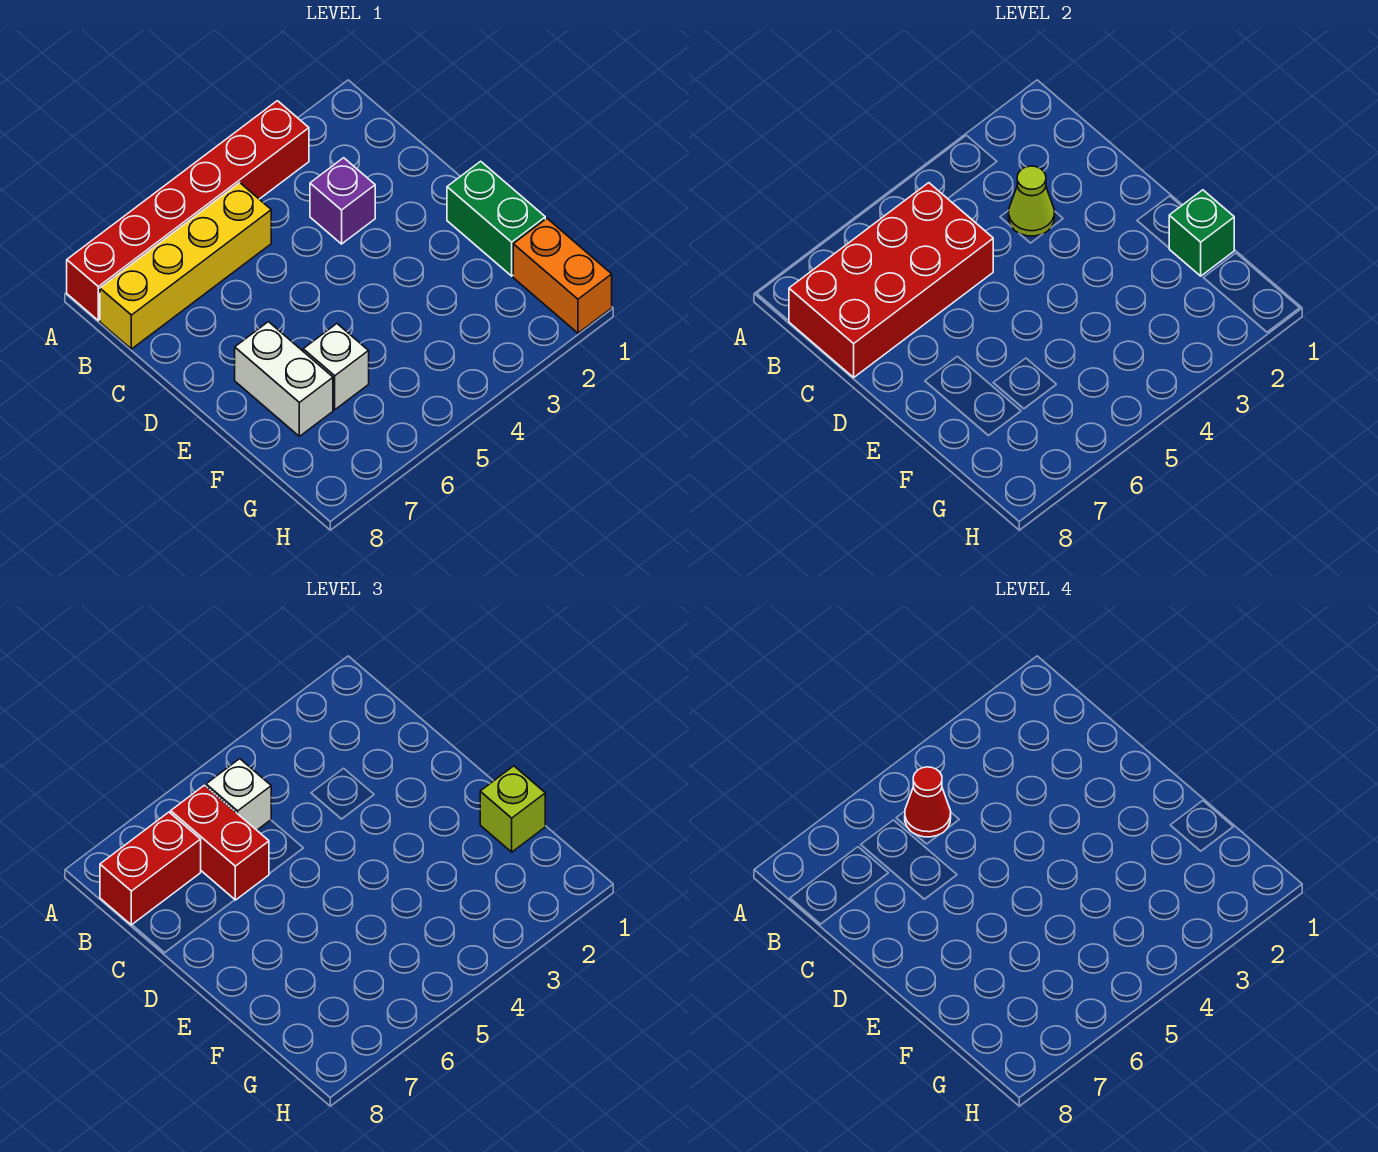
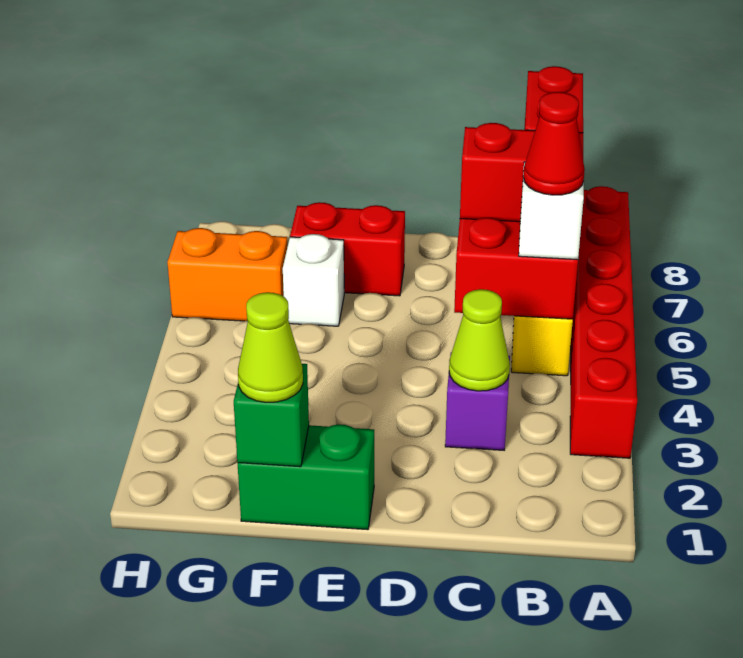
white brick E7:F7 level 1 -> red brick E7:F7 level 1
lime brick F1 level 3 -> lime cone F1 level 3
orange brick G1:H1 level 1 -> orange brick G6:H6 level 1

